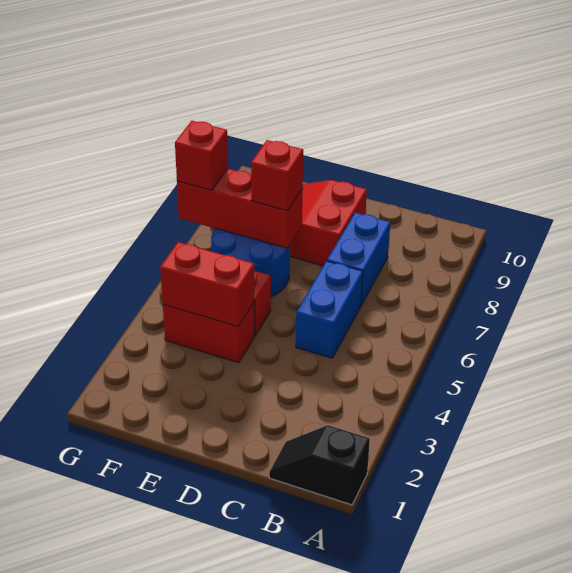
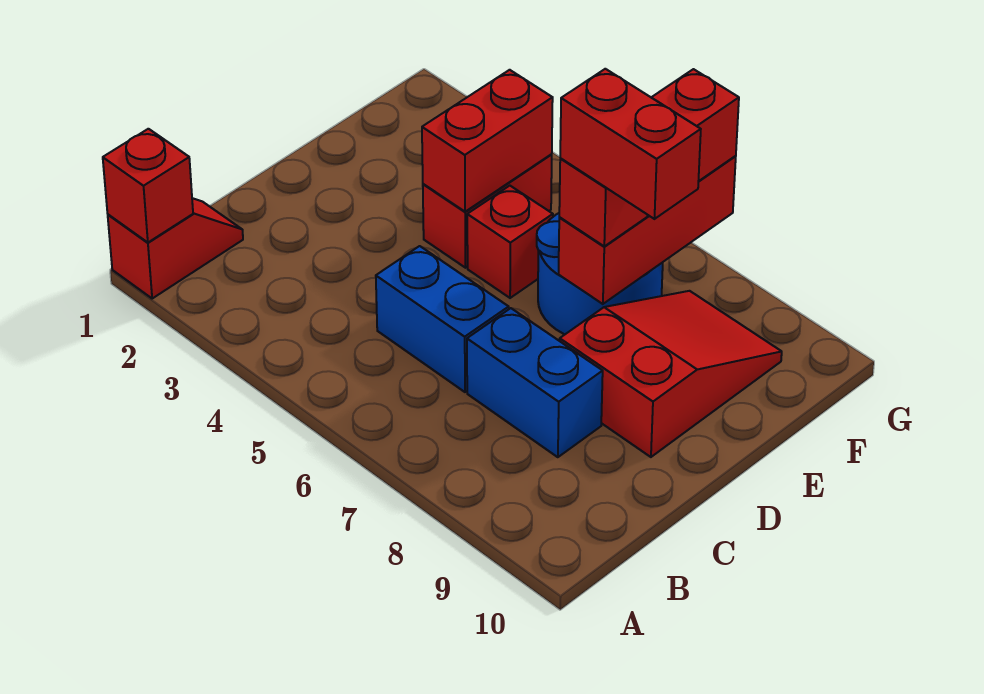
black slope A1:B1 level 1 top A -> red slope A1:B1 level 1 top A
none -> red brick A1 level 2
none -> red brick E7:E8 level 4

